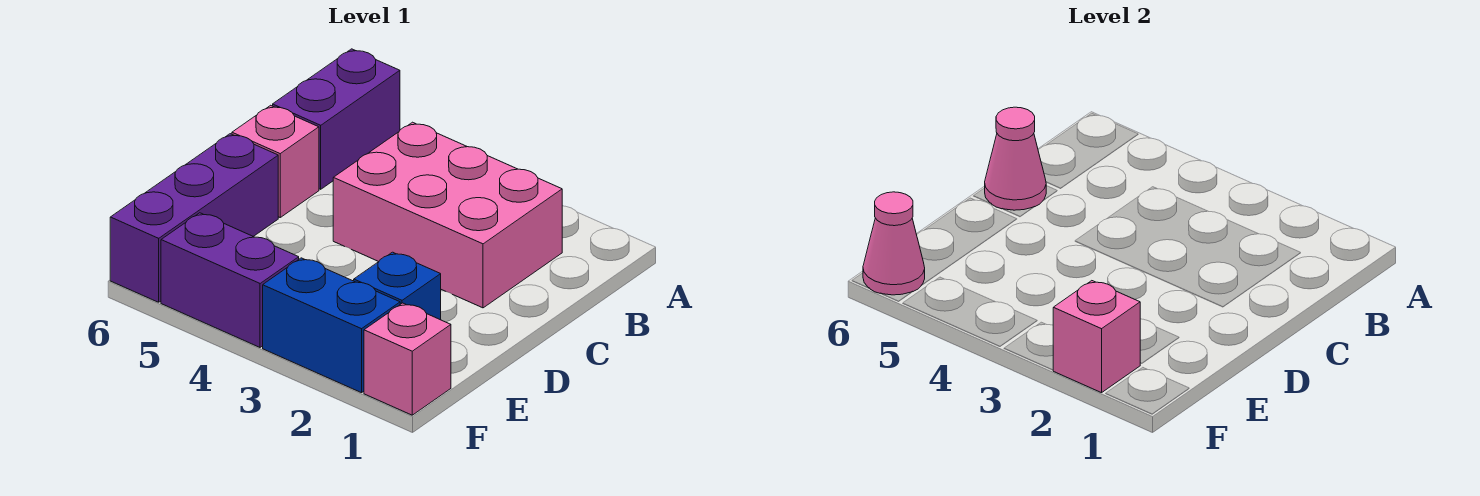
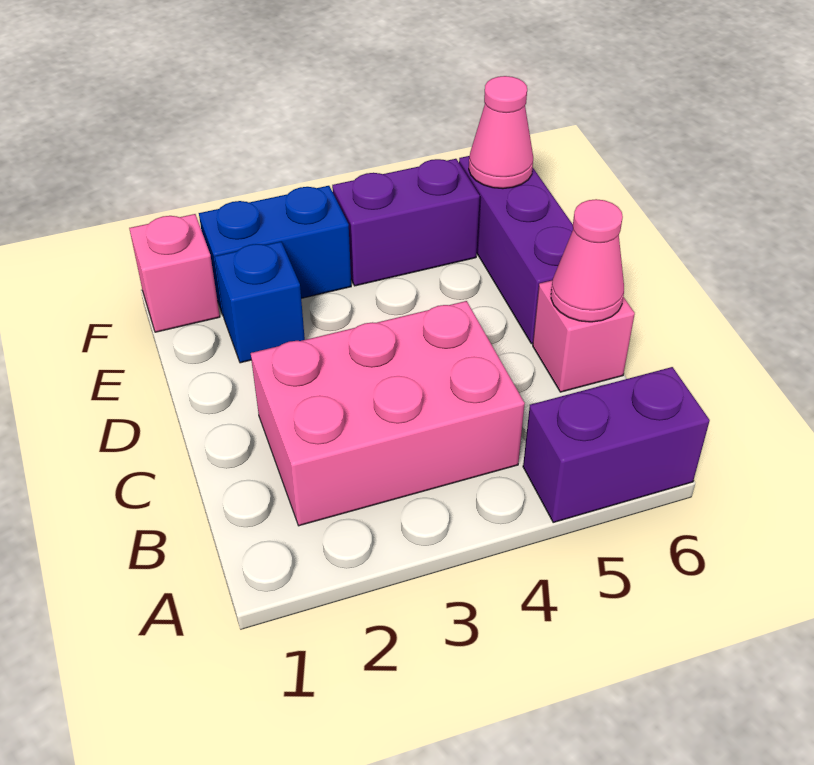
purple brick A6:B6 level 1 -> purple brick A5:A6 level 1
pink brick F2 level 2 -> none

